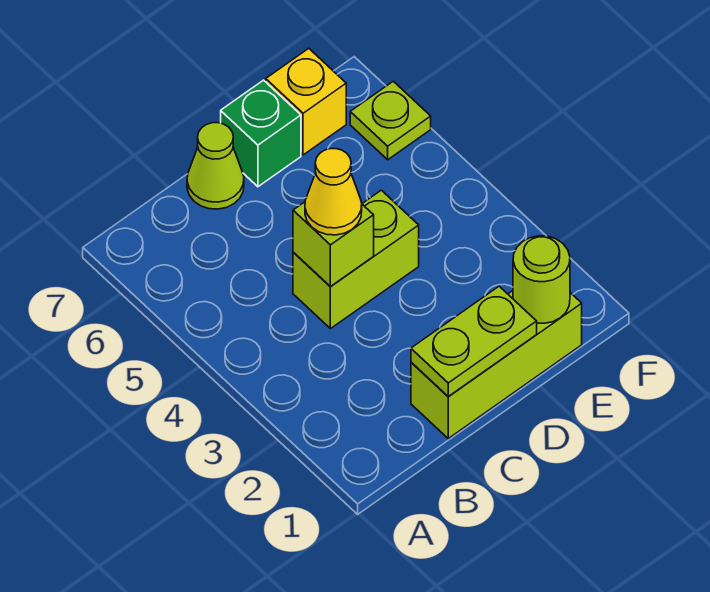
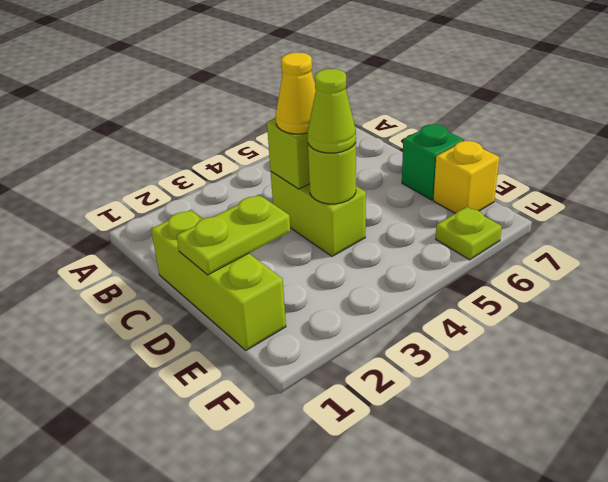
lime plate C1:D1 level 2 -> lime plate D1:D2 level 2
lime cone C7 level 1 -> lime cone D4 level 3
lime round brick E1 level 2 -> lime round brick D4 level 2

